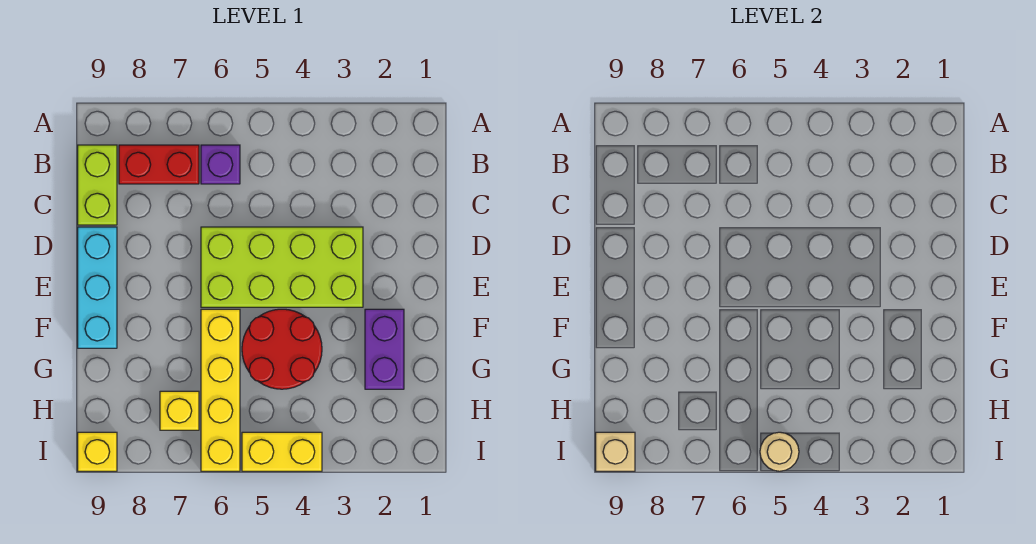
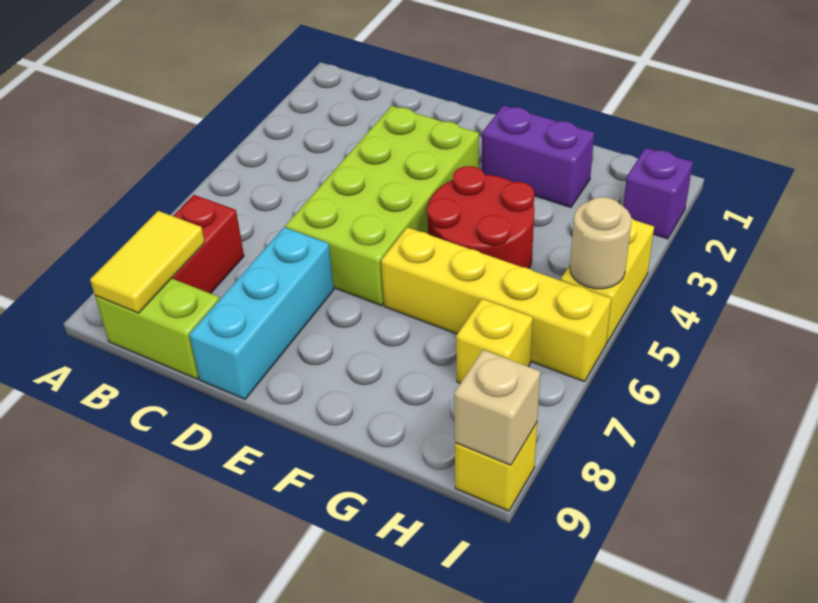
purple brick B6 level 1 -> purple brick I2 level 1
none -> yellow tile B8:B9 level 2
cyan brick D9:F9 level 1 -> cyan brick D7:D9 level 1

